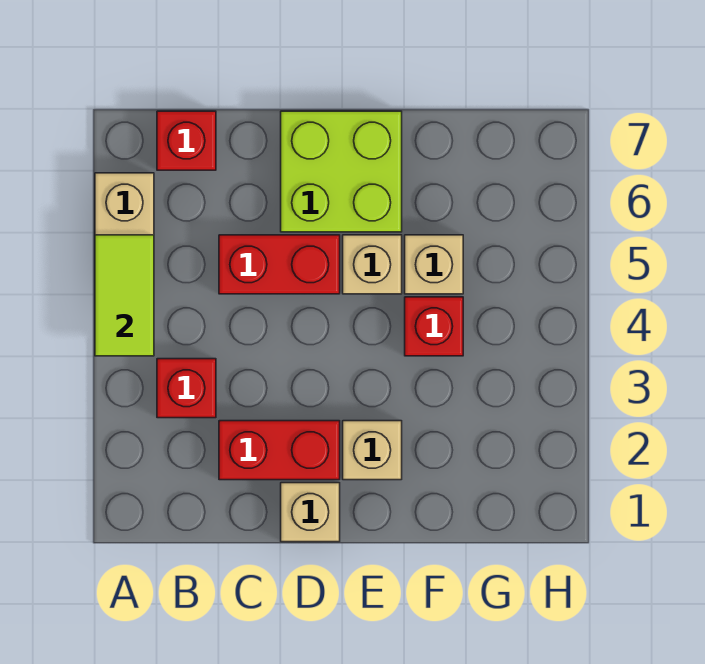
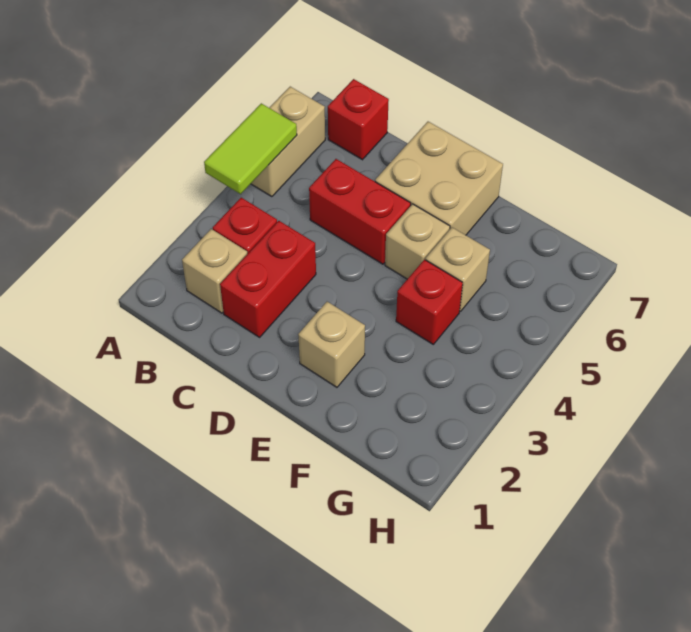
red brick C2:D2 level 1 -> red brick C2:C3 level 1
tan brick D1 level 1 -> tan brick B2 level 1
lime brick D6:E7 level 1 -> tan brick D6:E7 level 1

